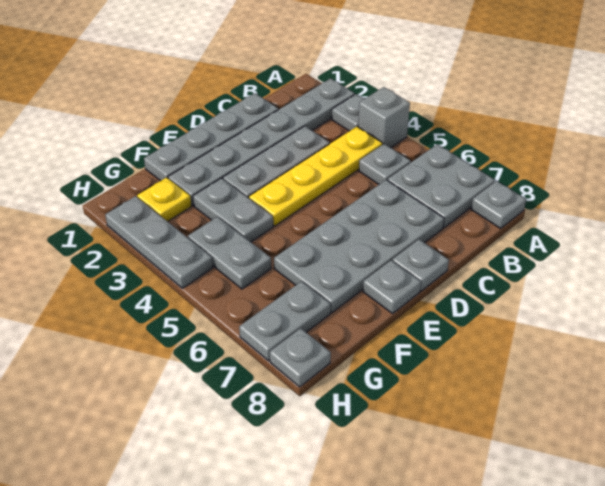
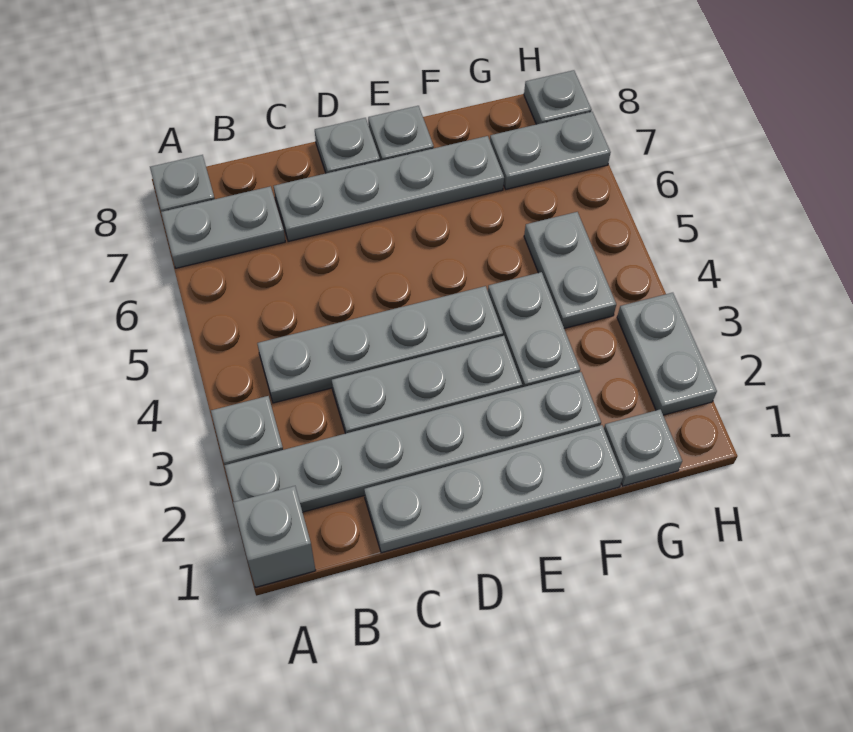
grey brick A4 level 1 -> grey brick A1 level 1
grey plate A6:B7 level 1 -> grey plate A7:B7 level 1
yellow plate B4:E4 level 1 -> grey plate B4:E4 level 1
grey plate B5 level 1 -> grey plate G1 level 1
grey plate C6:F7 level 1 -> grey plate C7:F7 level 1
yellow plate G2 level 1 -> none
grey plate H2:H4 level 1 -> grey plate H2:H3 level 1

